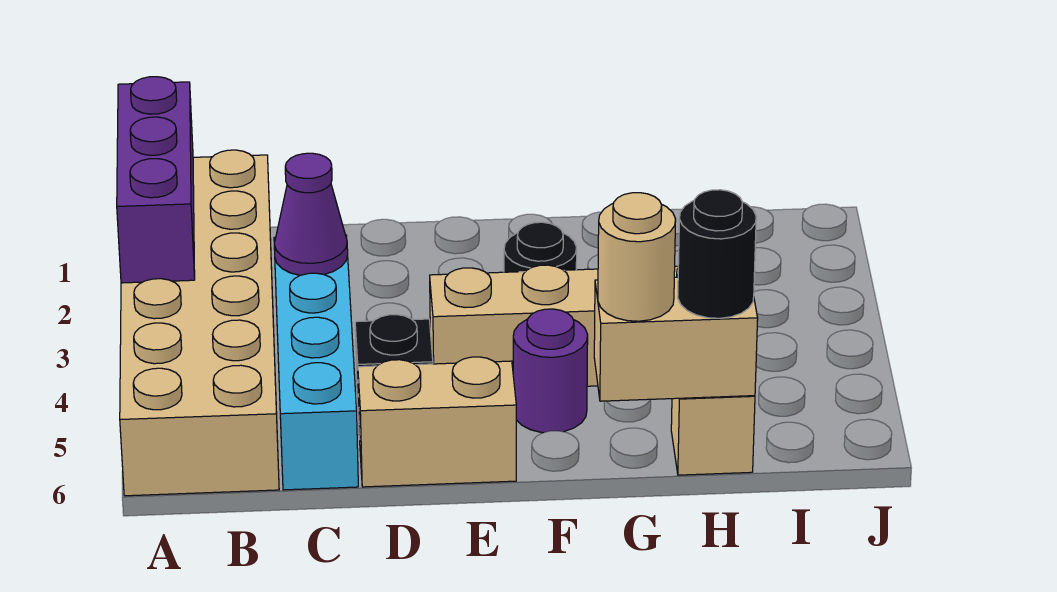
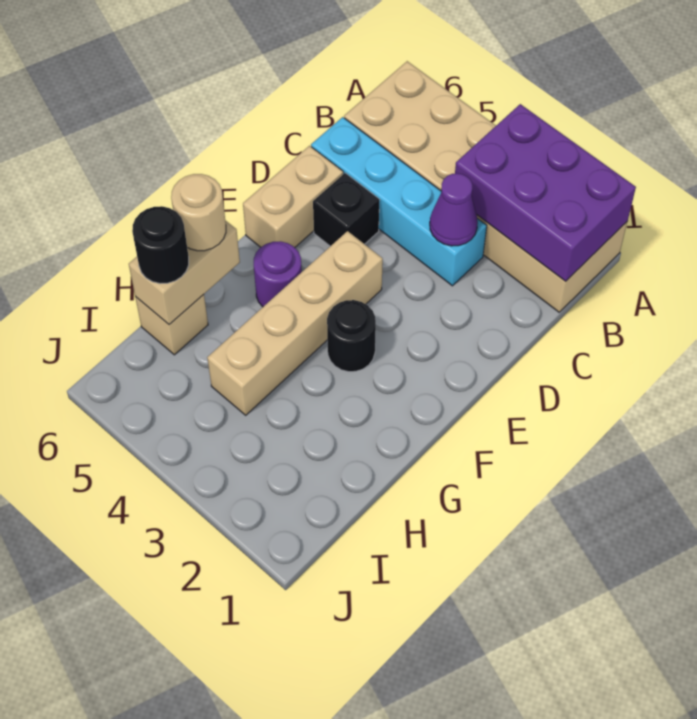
purple brick A1:A3 level 2 -> purple brick A1:B3 level 2

